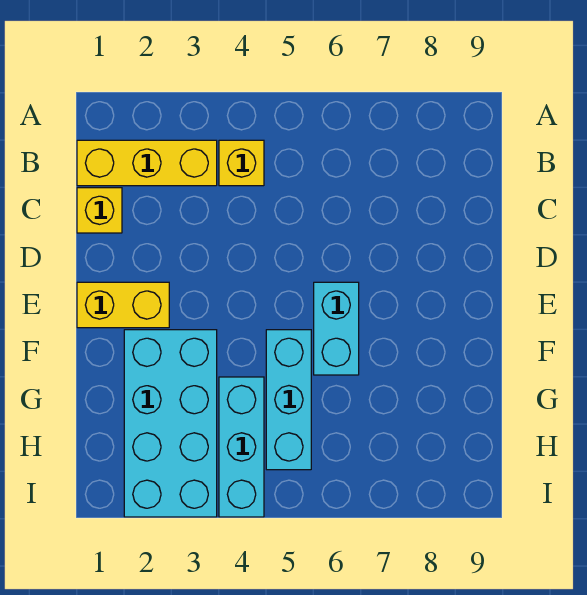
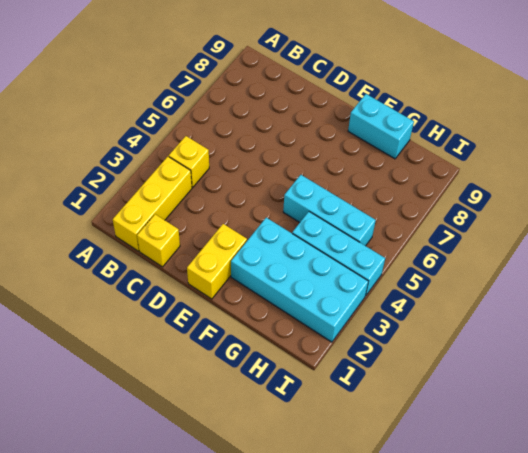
cyan brick E6:F6 level 1 -> cyan brick F9:G9 level 1

